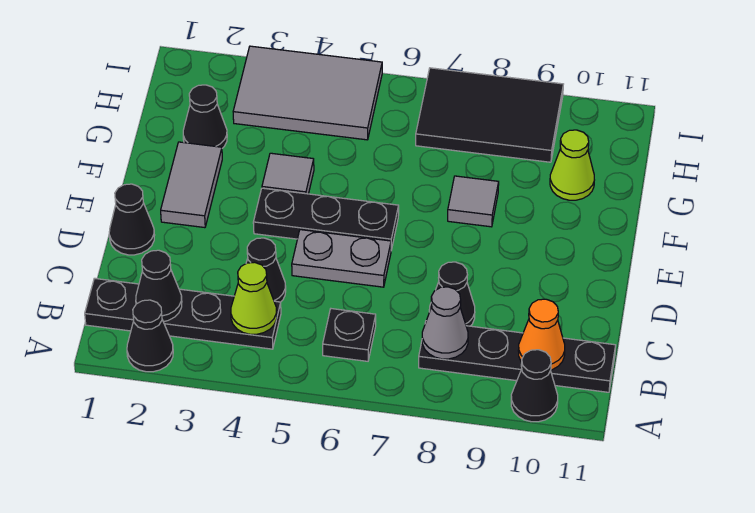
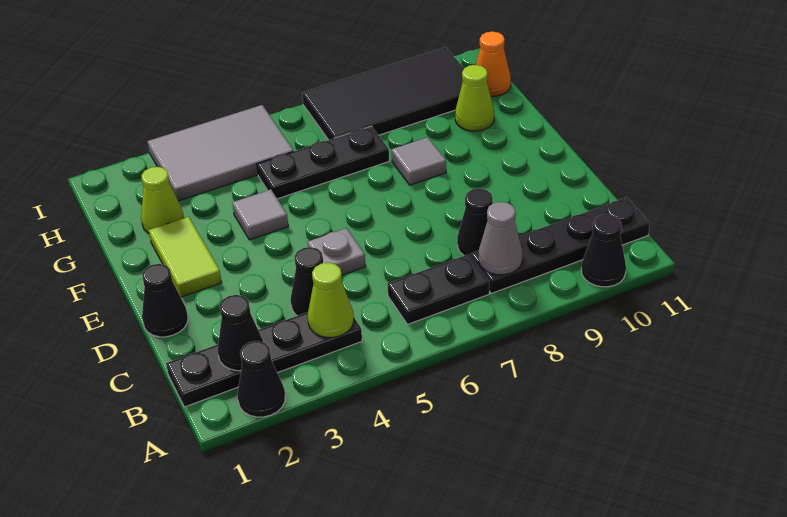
black plate B6 level 1 -> black plate B6:B7 level 1
orange cone B10 level 2 -> orange cone H11 level 1
grey plate D5:D6 level 1 -> grey plate D5 level 1
grey tile E2:F2 level 1 -> lime tile E2:F2 level 1
black plate E4:E6 level 1 -> black plate G5:G7 level 1
black cone G2 level 1 -> lime cone G2 level 1
black tile H7:I9 level 1 -> black tile H7:I10 level 1

